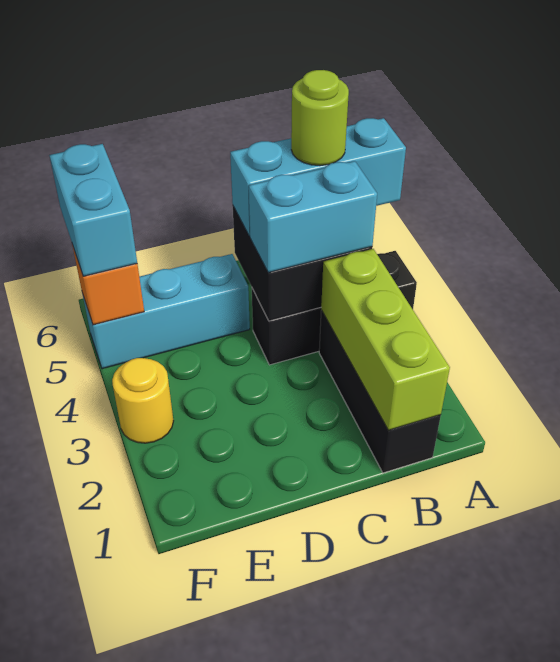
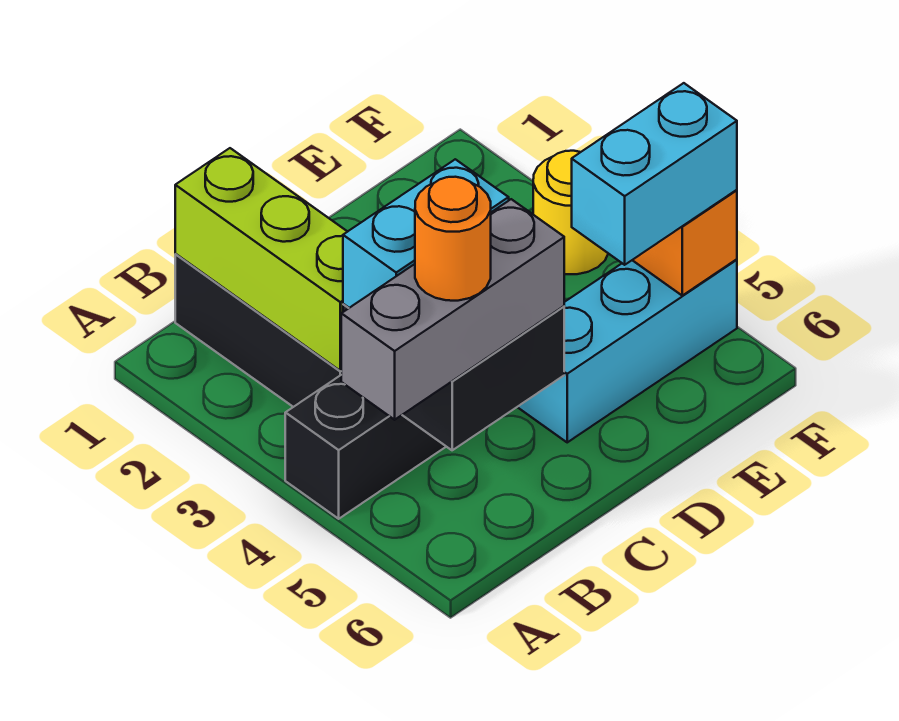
cyan brick A5:C5 level 3 -> grey brick A5:C5 level 3
lime round brick B5 level 4 -> orange round brick B5 level 4
cyan brick F5:F6 level 3 -> cyan brick E5:F5 level 3

